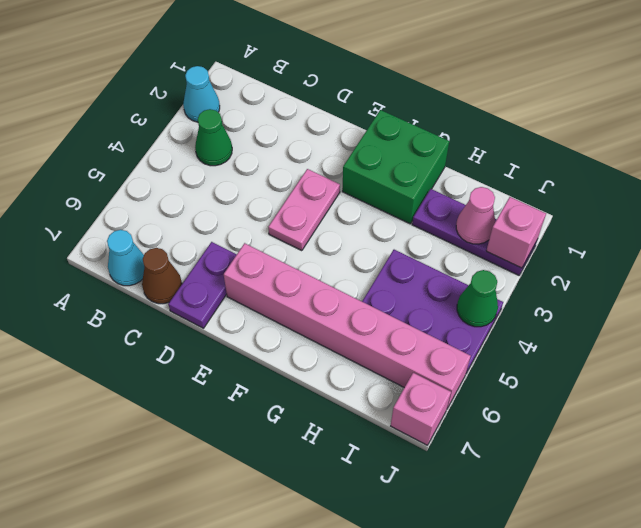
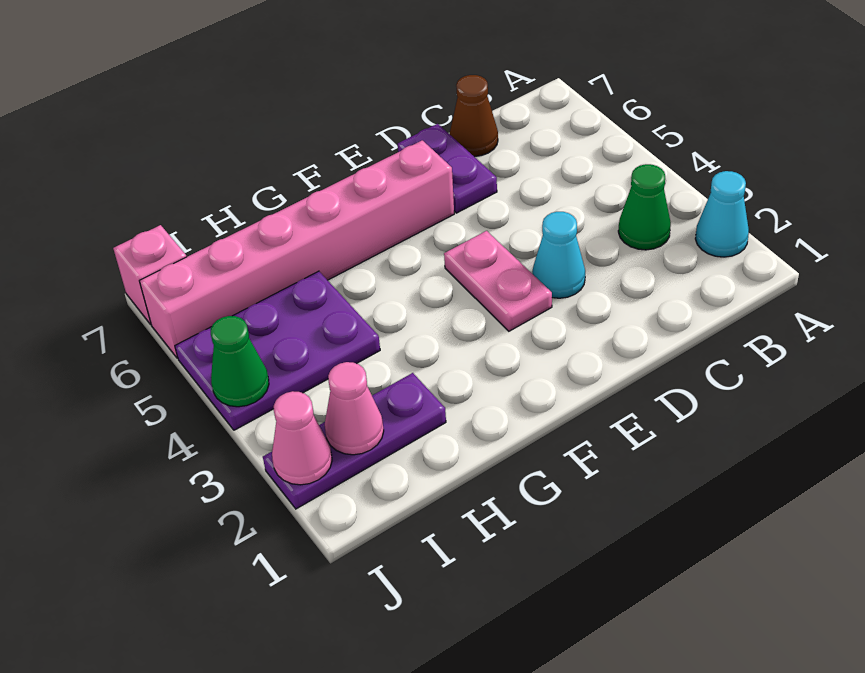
cyan cone B7 level 1 -> cyan cone D3 level 1
green brick F1:G2 level 1 -> none
pink brick J2 level 2 -> pink cone J2 level 2

